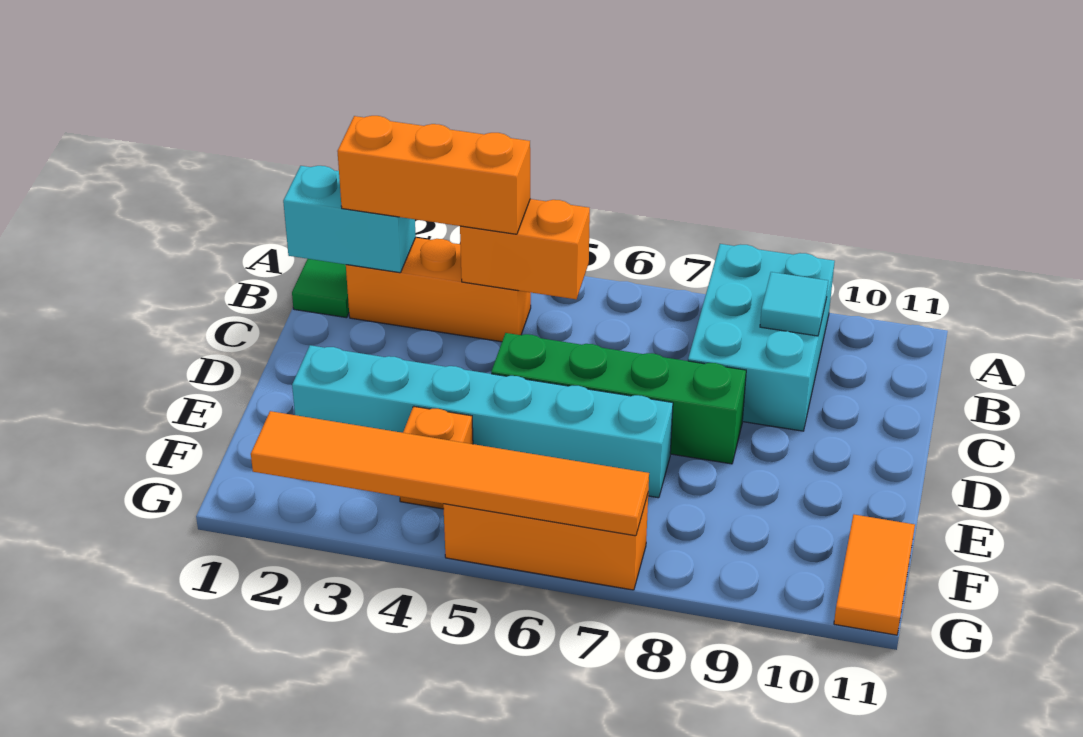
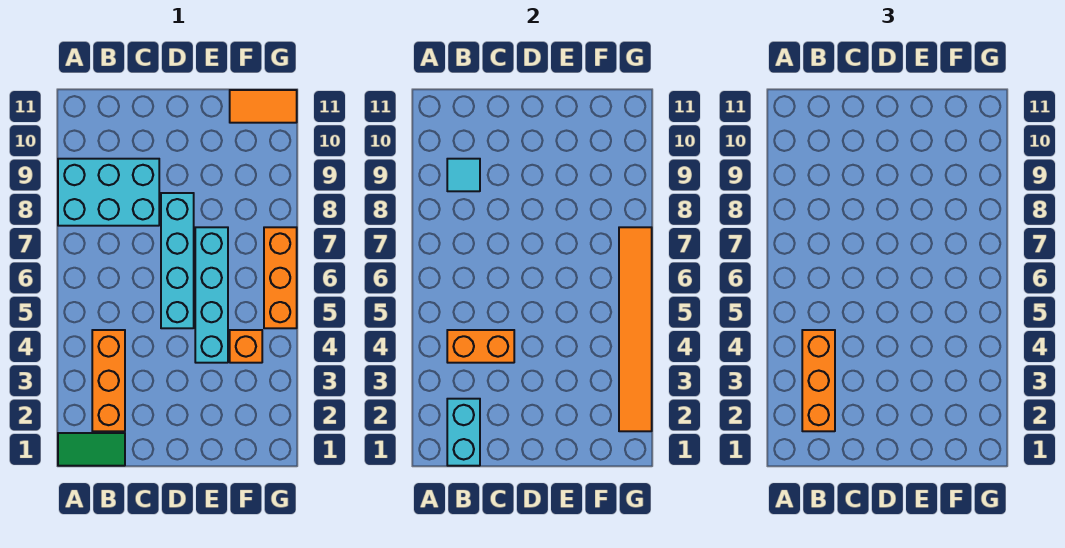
orange brick B4:B5 level 2 -> orange brick B4:C4 level 2
green brick D5:D8 level 1 -> cyan brick D5:D8 level 1
cyan brick E2:E7 level 1 -> cyan brick E4:E7 level 1

